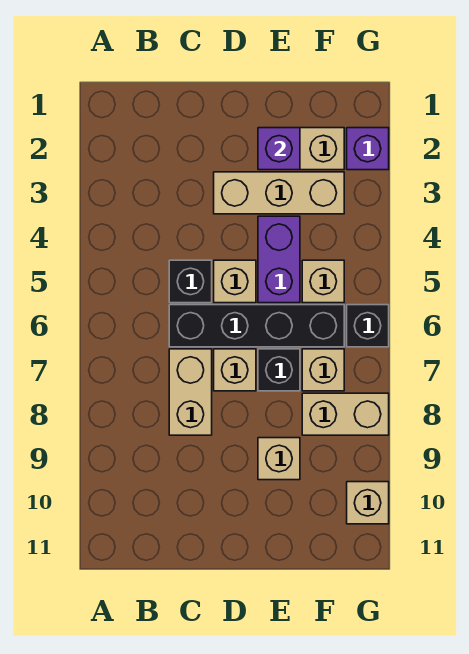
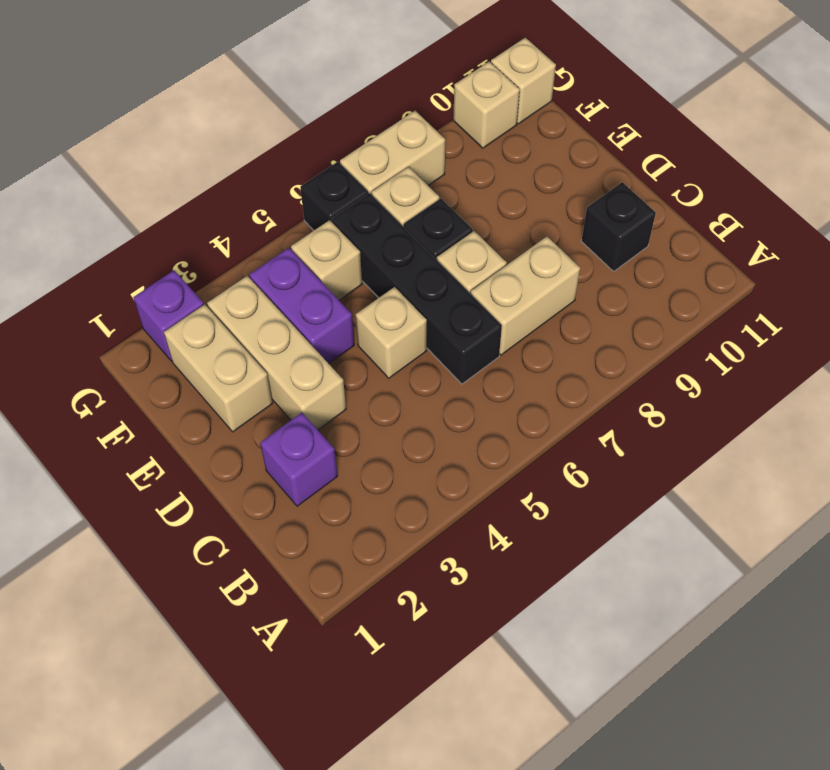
black brick C5 level 1 -> black brick C10 level 1
purple brick E2 level 2 -> purple brick C2 level 1
purple brick E4:E5 level 1 -> purple brick E4:F4 level 1
tan brick E9 level 1 -> tan brick G11 level 1
tan brick F8:G8 level 1 -> tan brick G7:G8 level 1

